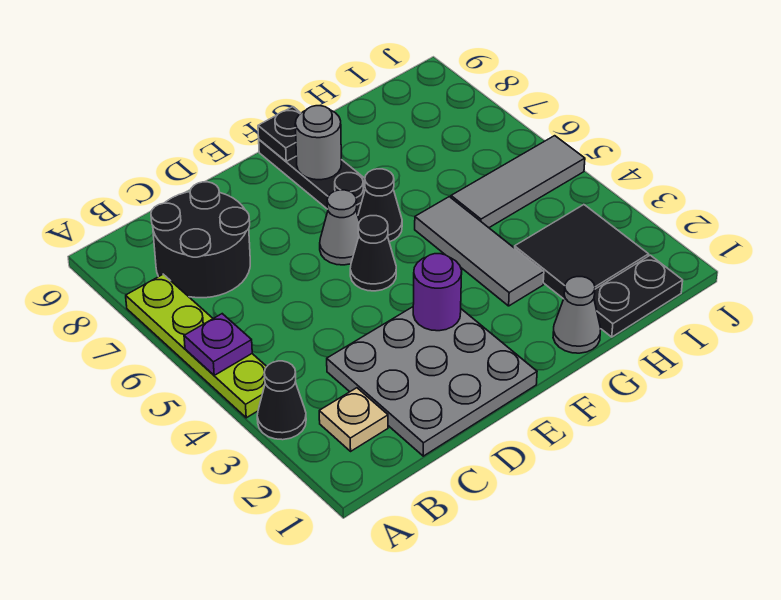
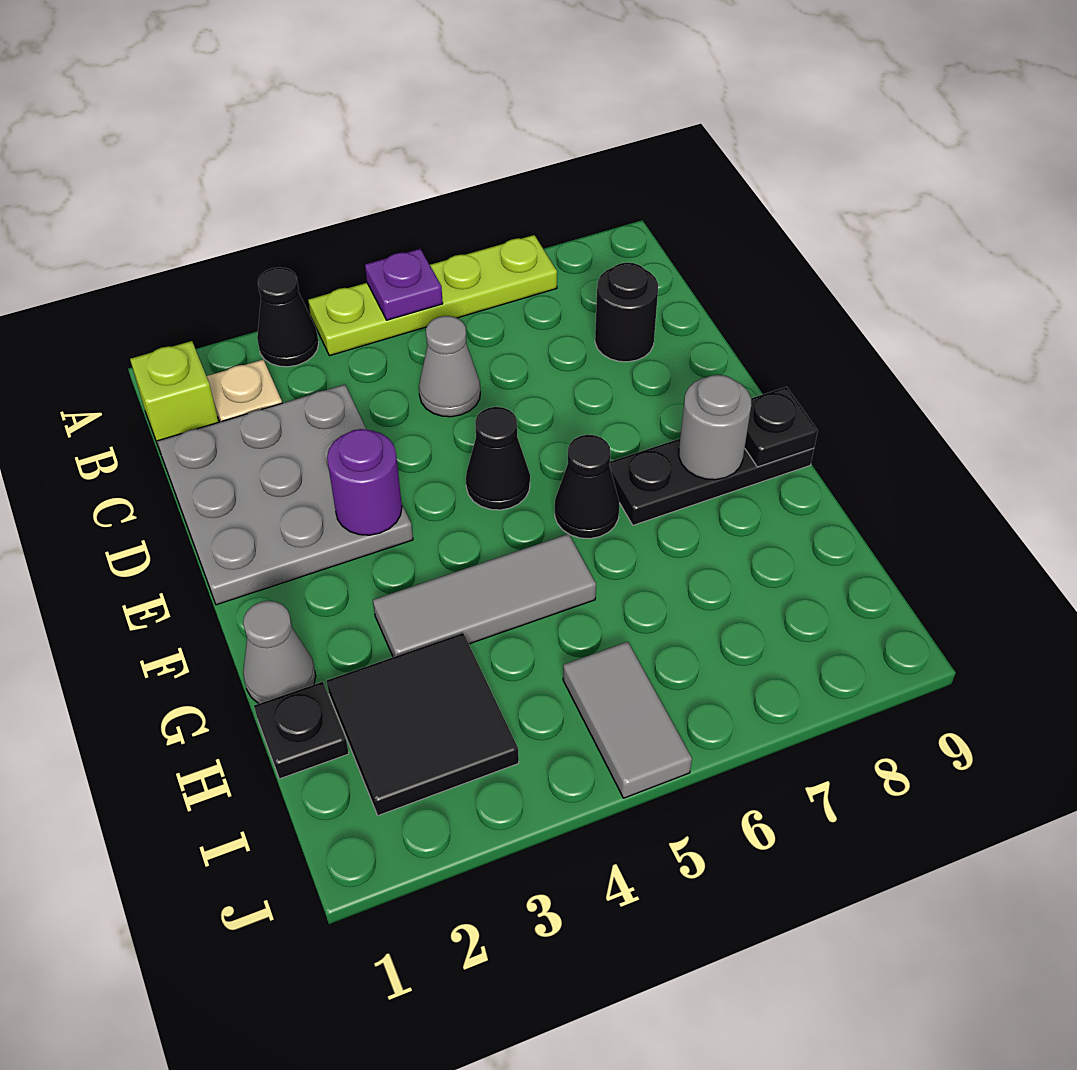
none -> lime brick B1 level 1
black round brick B7:C8 level 1 -> black round brick C8 level 1
grey cone E6 level 1 -> grey cone C5 level 1
black plate H1:I1 level 1 -> black plate H1 level 1
grey tile H5:J5 level 1 -> grey tile I5:J5 level 1

